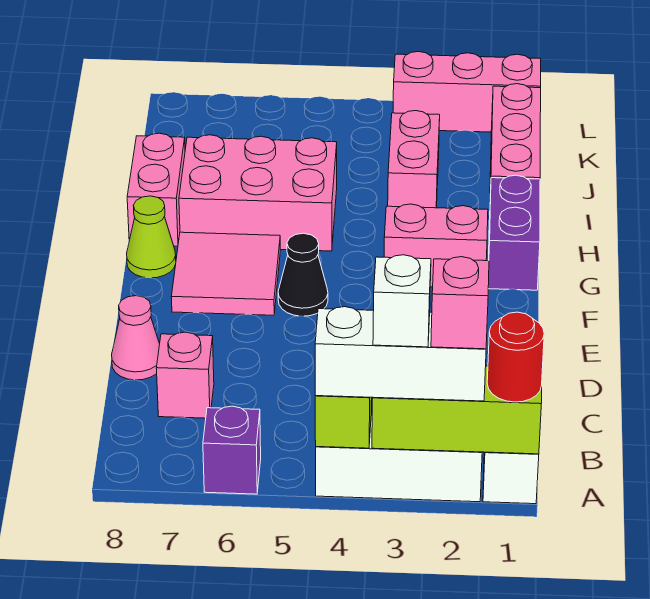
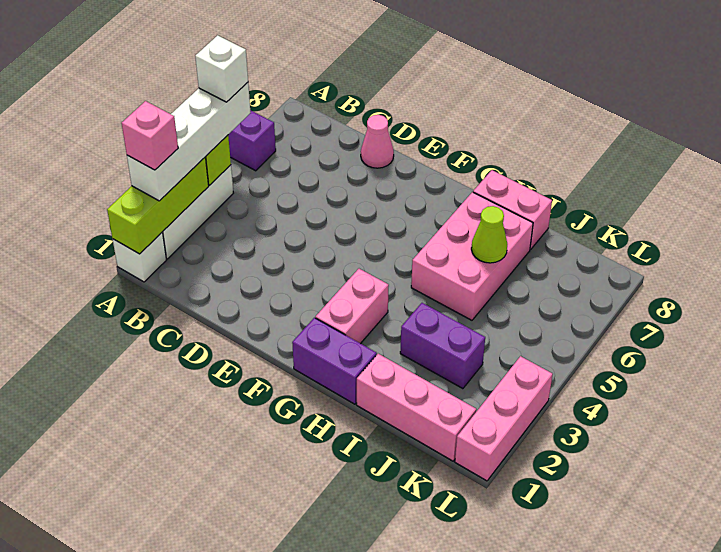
red round brick A1 level 3 -> none
white brick A2:A4 level 3 -> white brick A2:A5 level 3
white brick A3 level 4 -> white brick A5 level 4
pink brick C7 level 1 -> none
black cone F5 level 1 -> none
pink tile F6:G7 level 1 -> none
lime cone G8 level 1 -> lime cone I6 level 2
pink brick I3:J3 level 1 -> purple brick I3:J3 level 1

